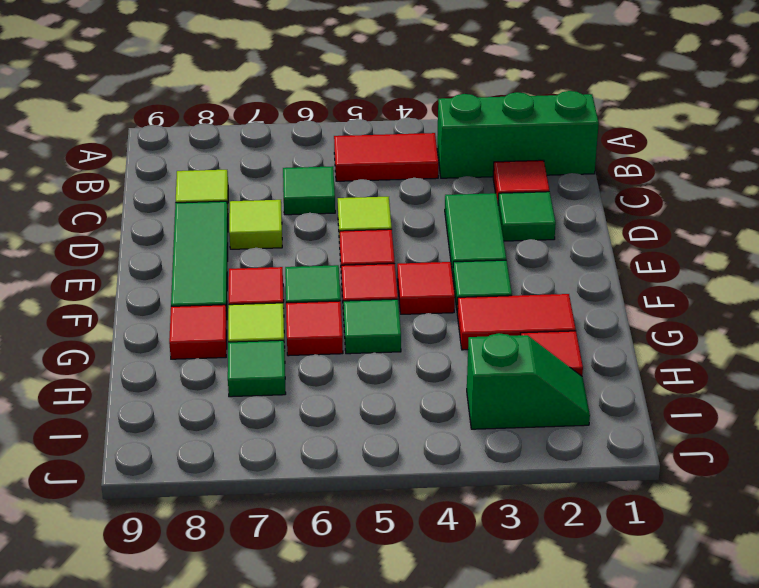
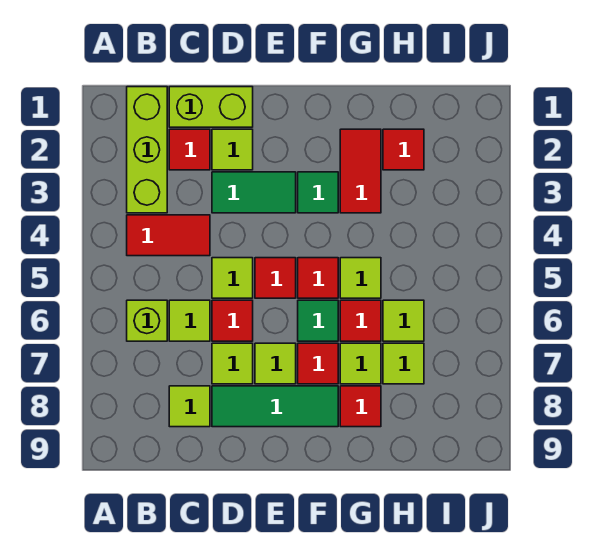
green brick B1:B3 level 1 -> lime brick B1:B3 level 1
red tile B4:B5 level 1 -> red tile B4:C4 level 1
none -> lime brick B6 level 1
none -> lime brick C1:D1 level 1
green tile C6 level 1 -> lime tile C6 level 1
green tile D2 level 1 -> lime tile D2 level 1
none -> lime tile E7 level 1
red tile F4 level 1 -> red tile D6 level 1
green tile G5 level 1 -> lime tile G5 level 1
none -> lime tile H6 level 1
green tile H7 level 1 -> lime tile H7 level 1
green slope I2:I3 level 1 top 3 -> none

